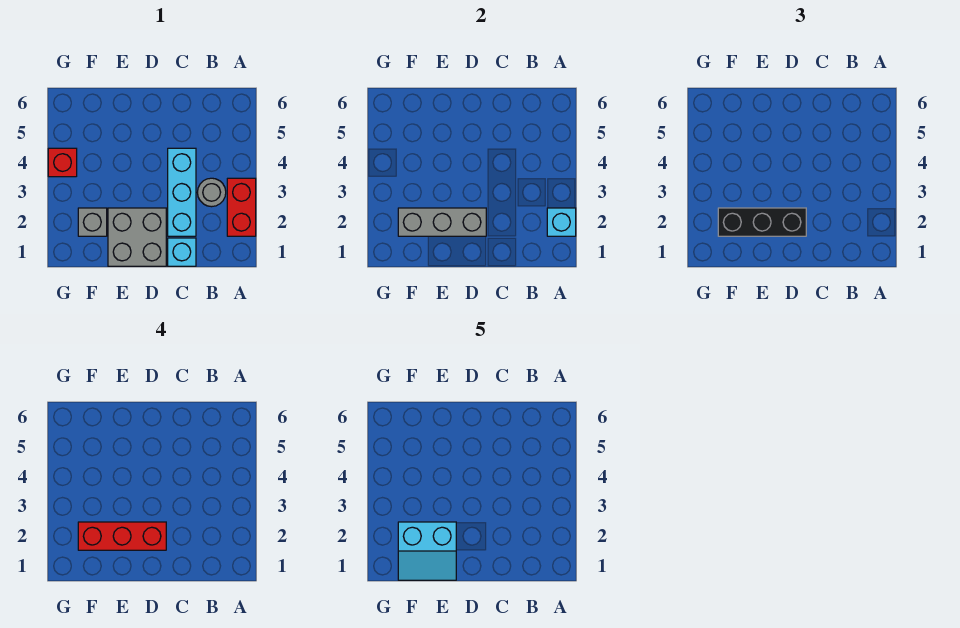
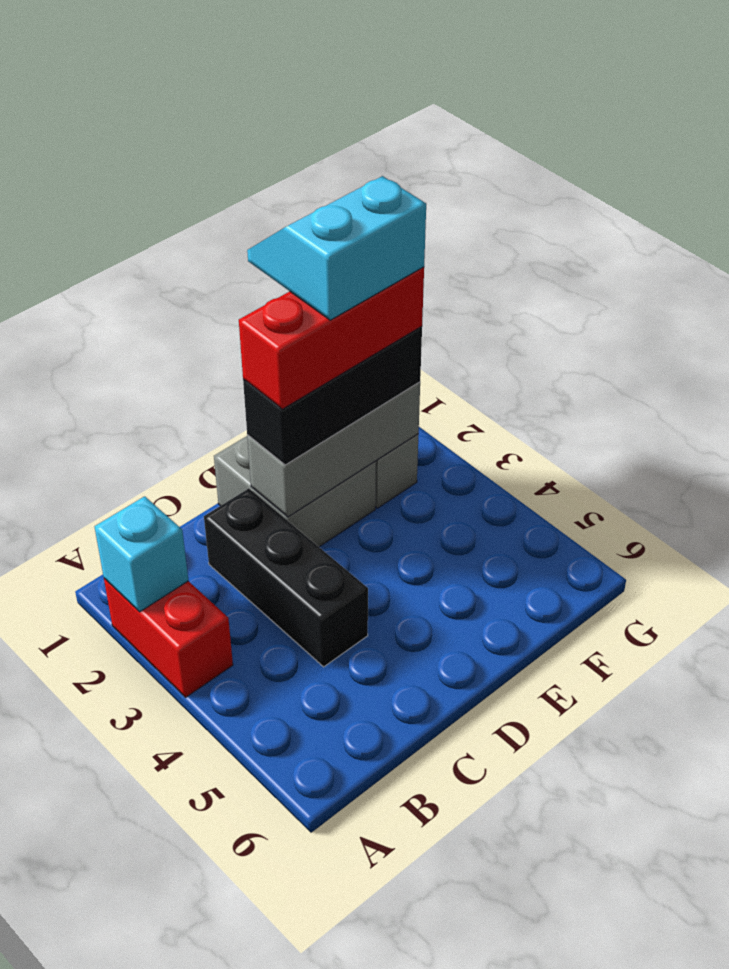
grey round brick B3 level 1 -> none
cyan brick C1 level 1 -> none
cyan brick C2:C4 level 1 -> black brick C2:C4 level 1
red brick G4 level 1 -> none

